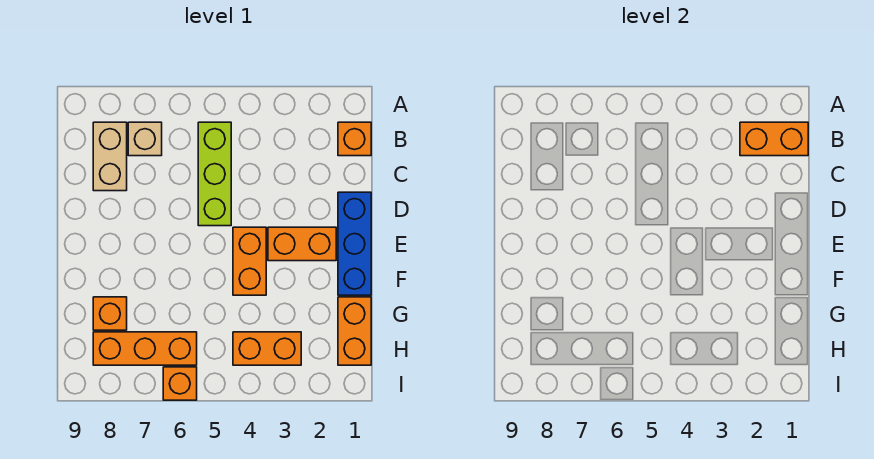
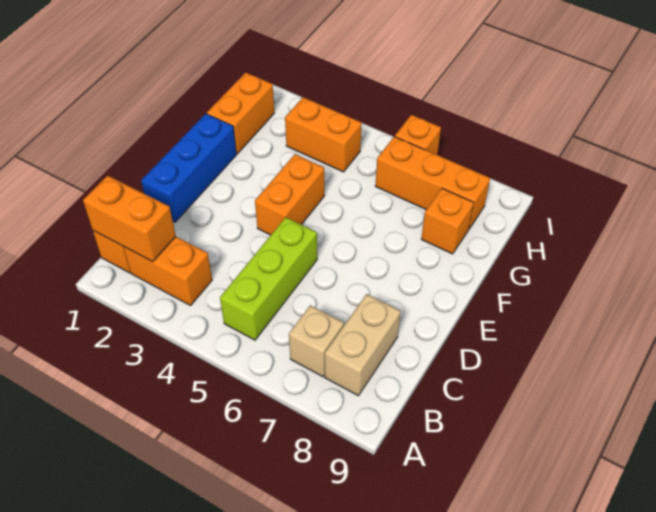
orange brick E2:E3 level 1 -> orange brick B2:B3 level 1

